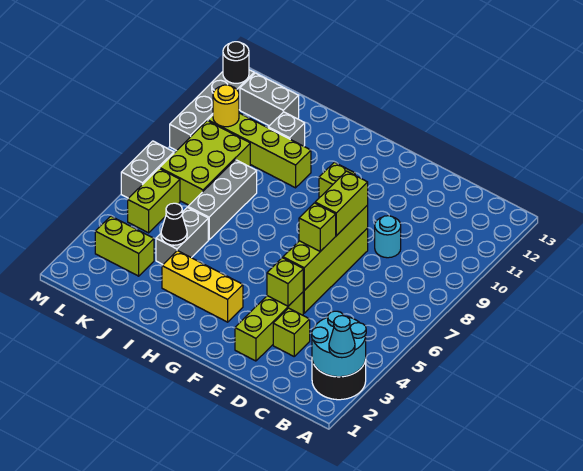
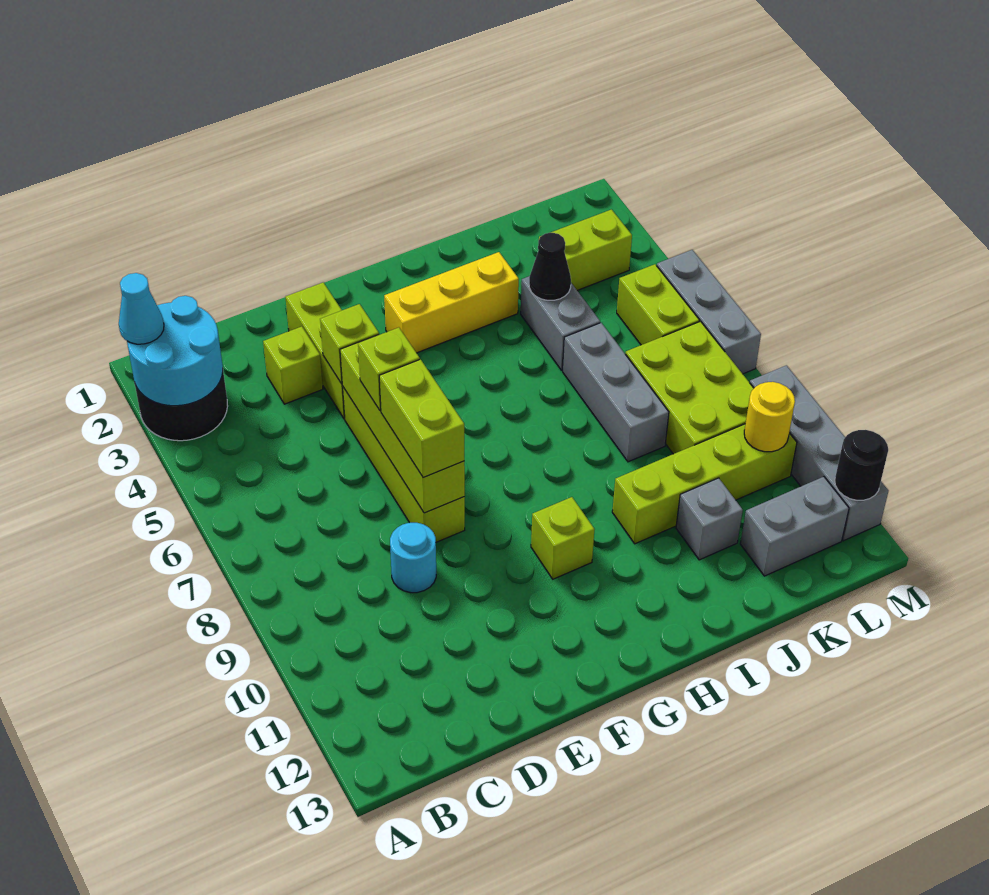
grey brick M6:M7 level 1 -> grey brick M5:M7 level 1

